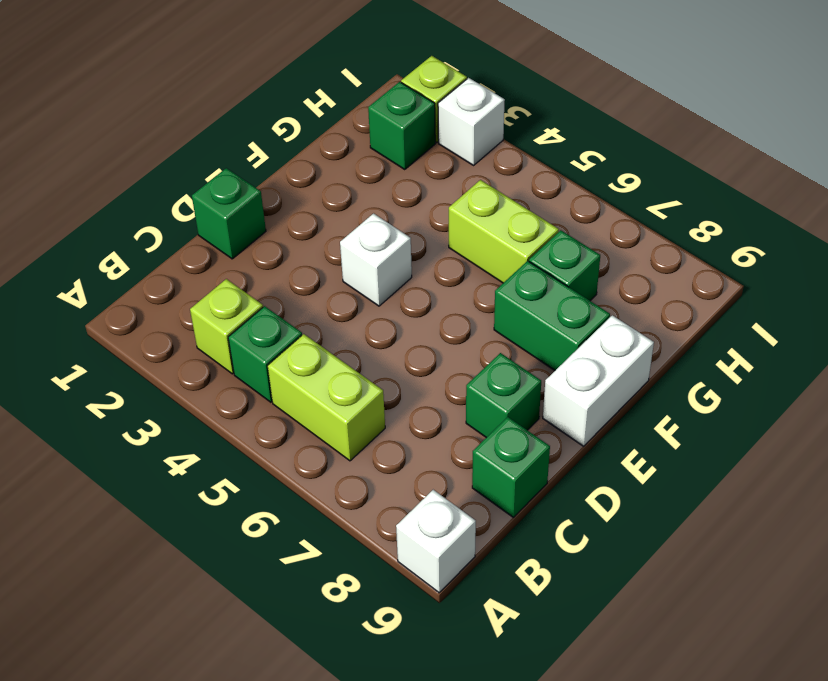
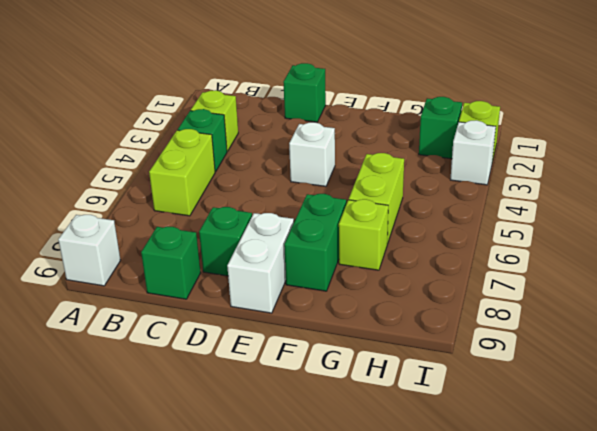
white brick E9:F9 level 1 -> white brick E8:E9 level 1
green brick G7 level 1 -> lime brick G7 level 1

